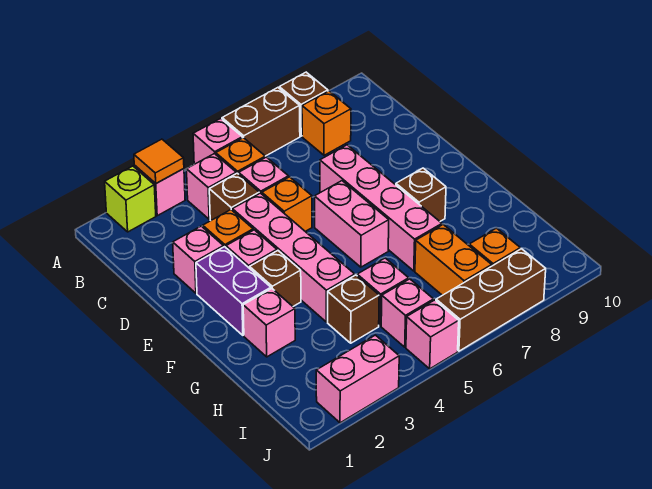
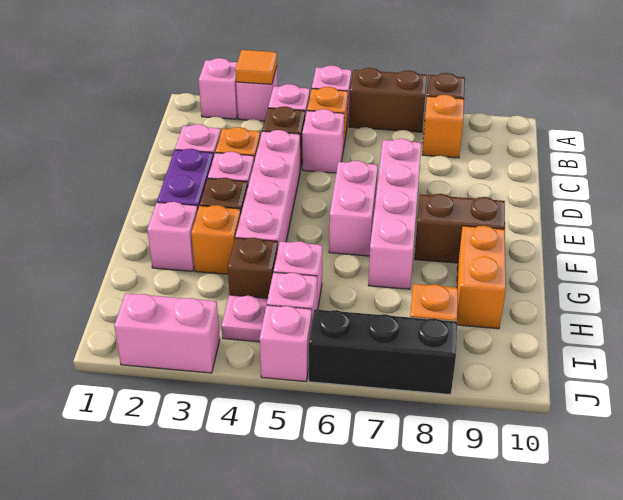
lime brick A2 level 1 -> pink brick A2 level 1
orange brick D5 level 1 -> orange brick G3 level 1
brown brick F8 level 1 -> brown brick F8:F9 level 1
orange brick H7:I7 level 1 -> orange brick G9:H9 level 1
none -> pink plate I4 level 1
brown brick J6:J8 level 1 -> black brick J6:J8 level 1

